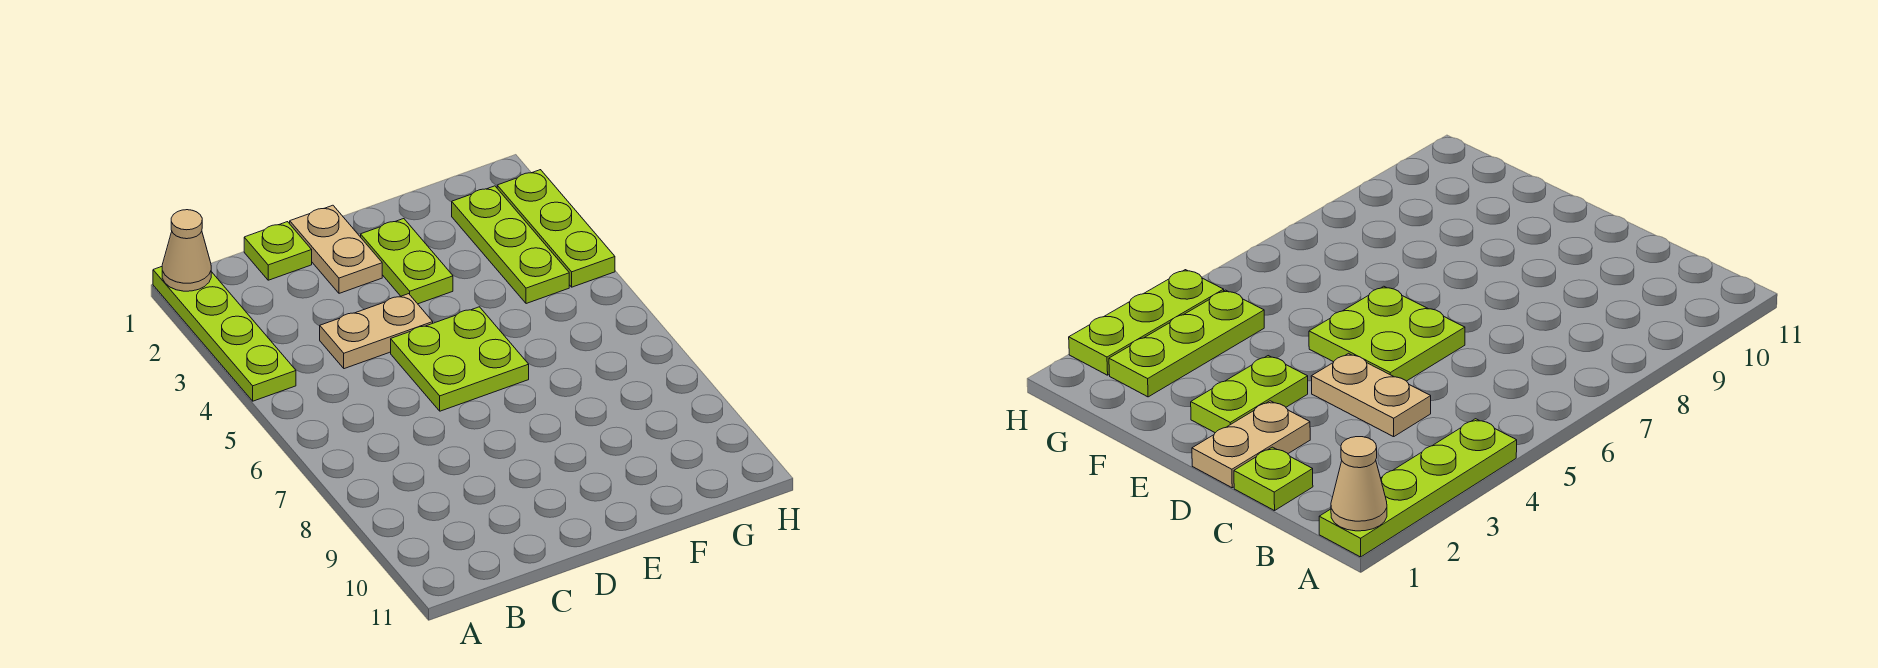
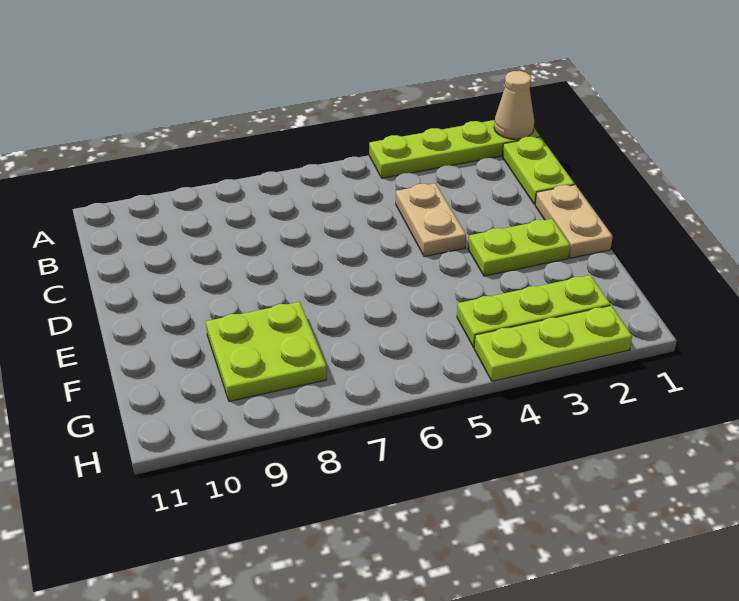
lime plate C1 level 1 -> lime plate B1:C1 level 1
tan plate D1:D2 level 1 -> tan plate D1:E1 level 1
lime plate D5:E6 level 1 -> lime plate F8:G9 level 1

